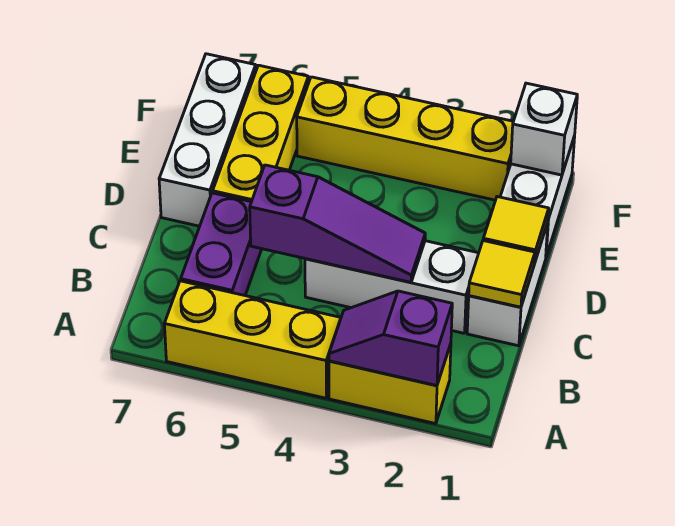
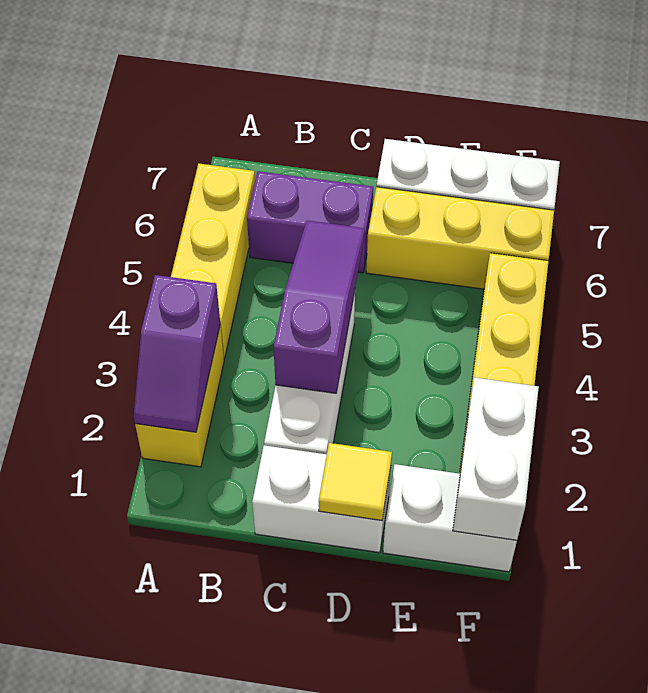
purple slope A2:A3 level 2 top 2 -> purple slope A2:A3 level 2 top 3
yellow tile C1 level 2 -> none
purple slope C3:C5 level 2 top 5 -> purple slope C3:C5 level 2 top 3
white brick F1 level 2 -> white brick F1:F2 level 2

